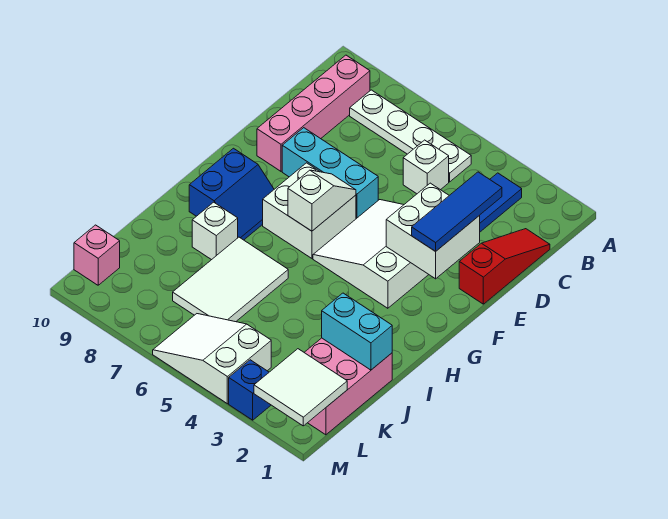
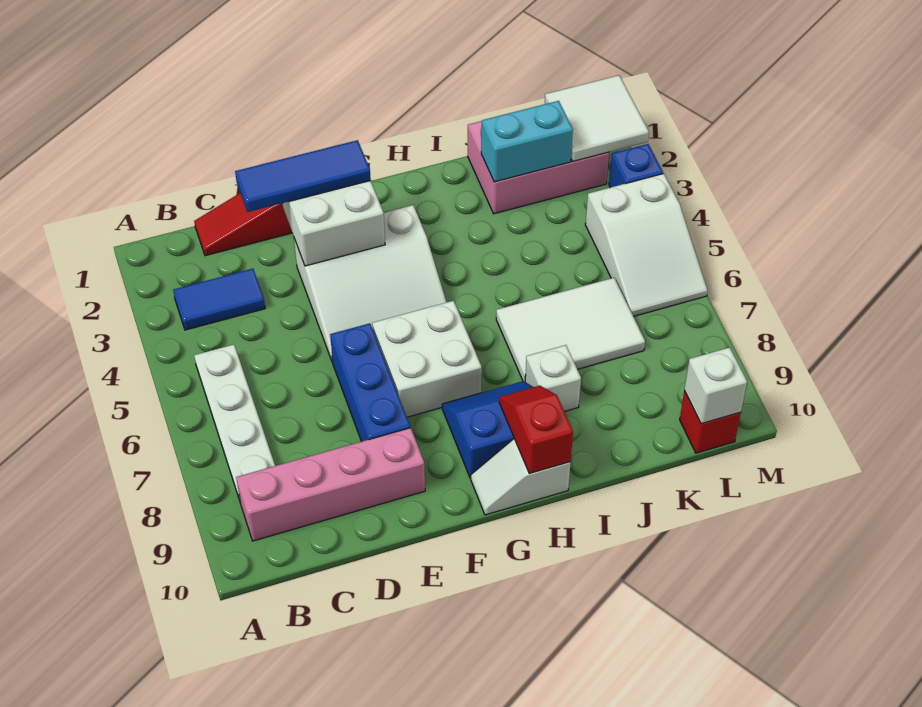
white brick C5 level 1 -> white brick L10 level 2
cyan brick E6:E8 level 1 -> blue brick E6:E8 level 1
white slope F6:G6 level 2 top G -> white slope G10:H10 level 1 top H
none -> red slope H9:H10 level 2 top 10
cyan brick J1:J2 level 2 -> cyan brick J2:K2 level 2
pink brick L10 level 1 -> red brick L10 level 1

